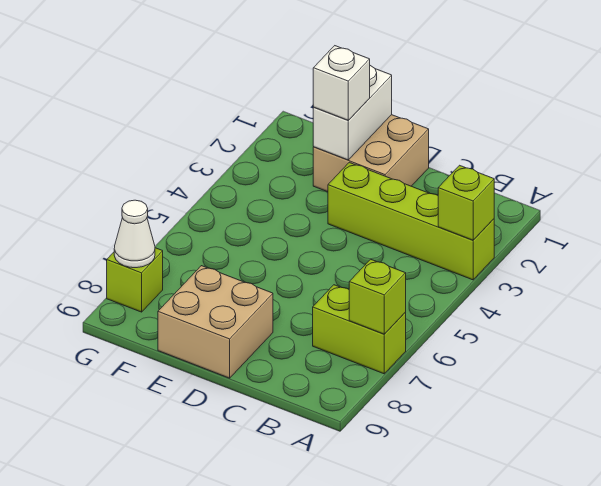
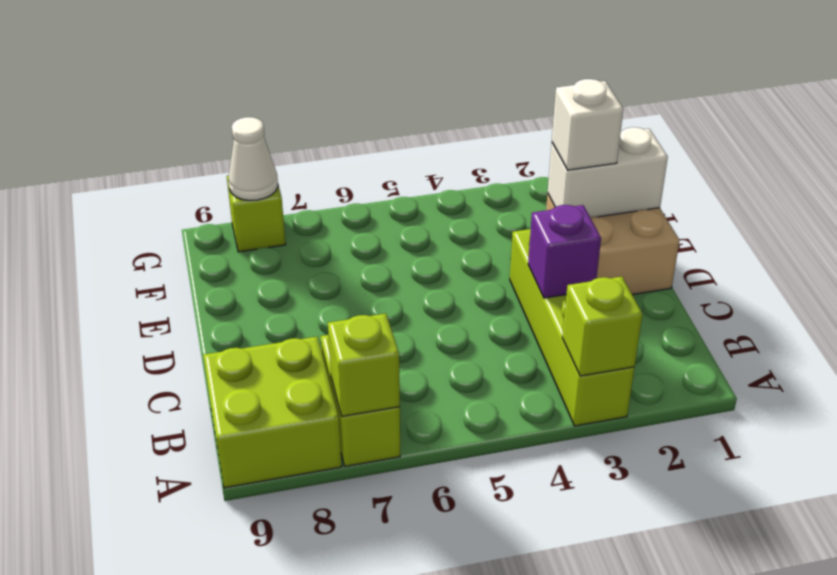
none -> lime brick A8:B9 level 1
none -> purple brick C3 level 2
tan brick D8:E9 level 1 -> none

